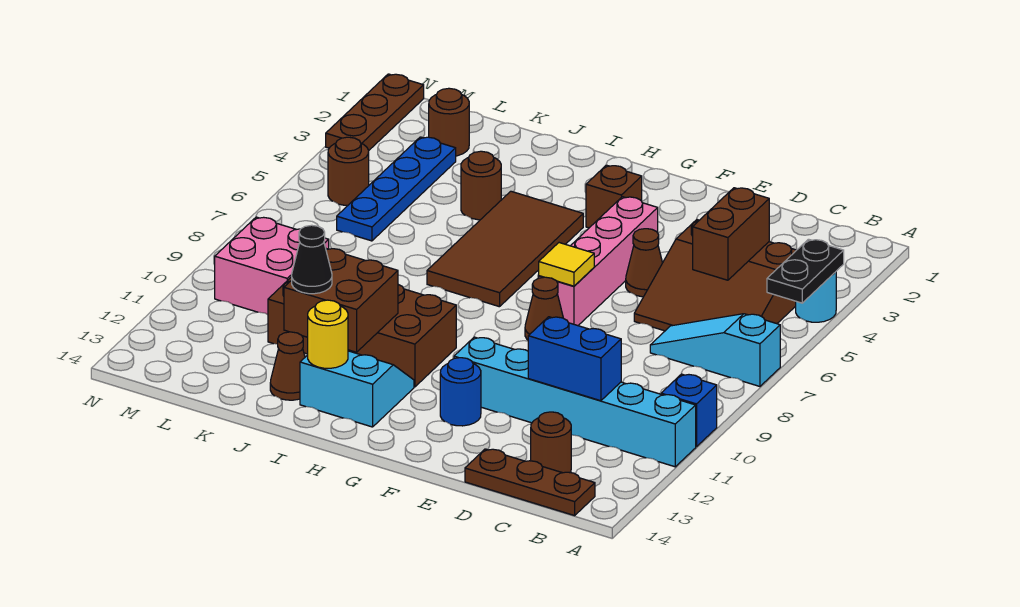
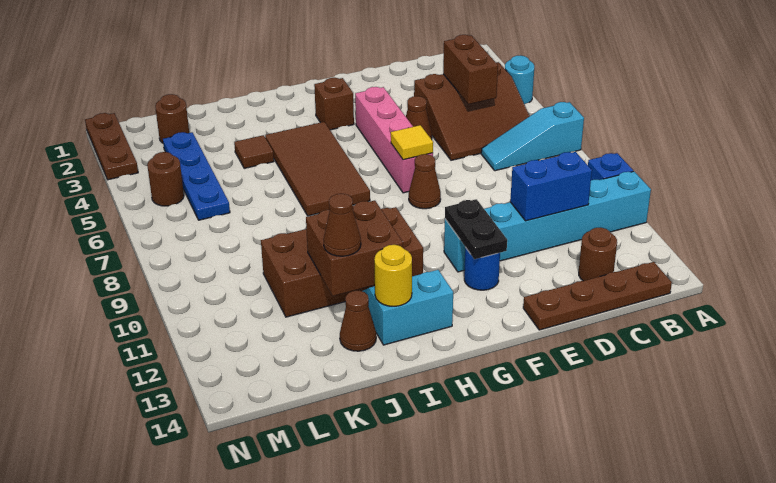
black plate A4:A5 level 2 -> black plate F11:F12 level 2
brown plate B14:D14 level 1 -> brown plate B14:E14 level 1
brown round brick J4 level 1 -> brown tile J4 level 1
black cone J12 level 3 -> brown cone J12 level 3
pink brick L9:M10 level 1 -> none

